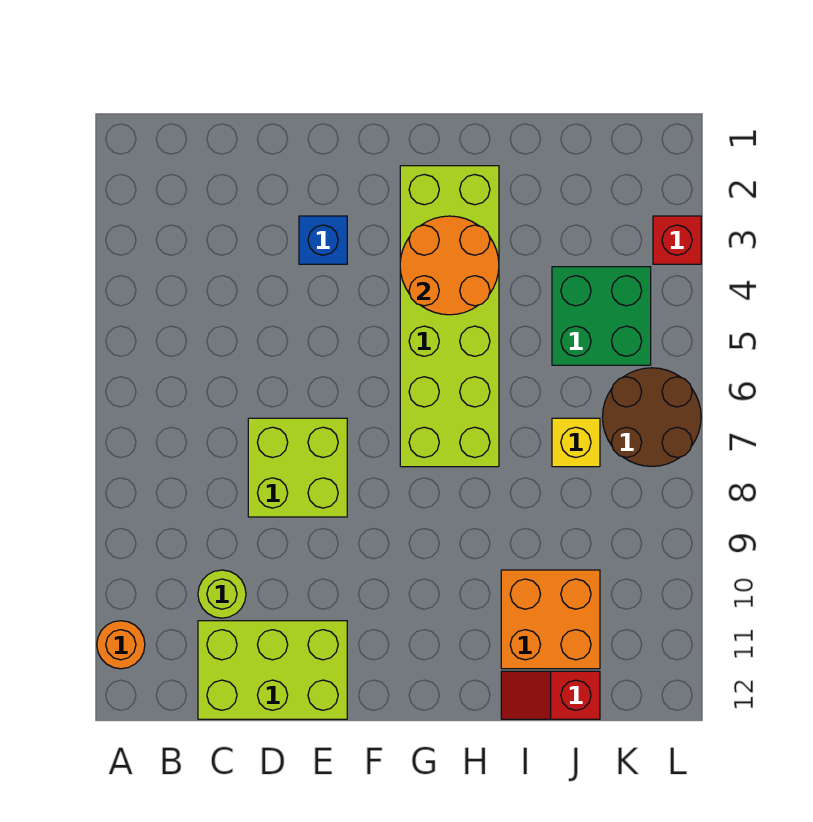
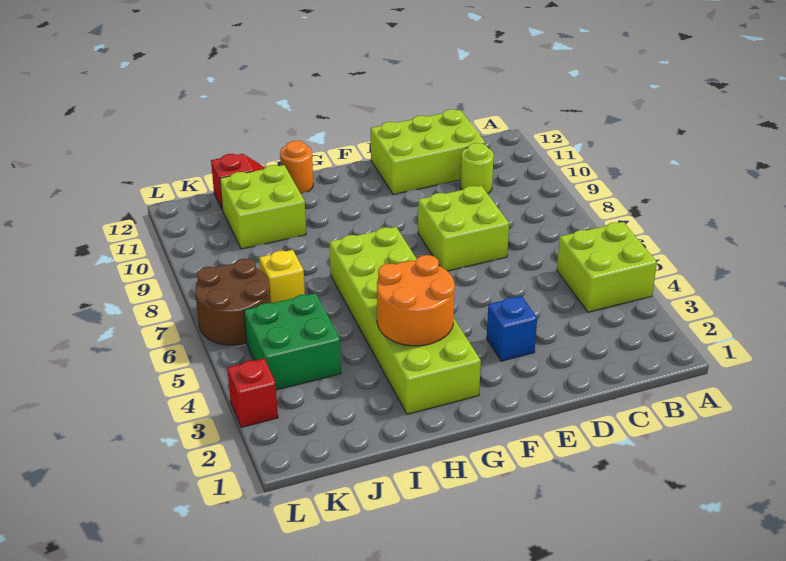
none -> lime brick A4:B5 level 1
orange round brick A11 level 1 -> orange round brick H12 level 1
orange brick I10:J11 level 1 -> lime brick I10:J11 level 1

